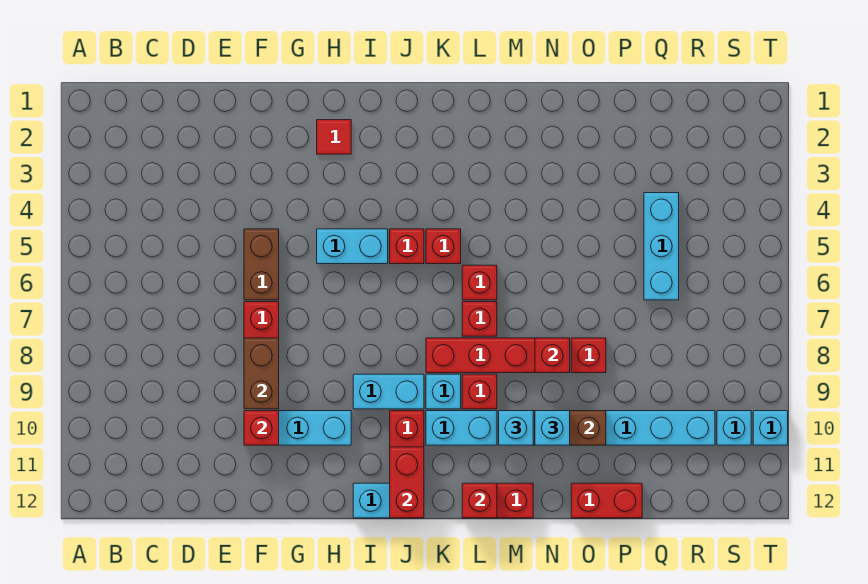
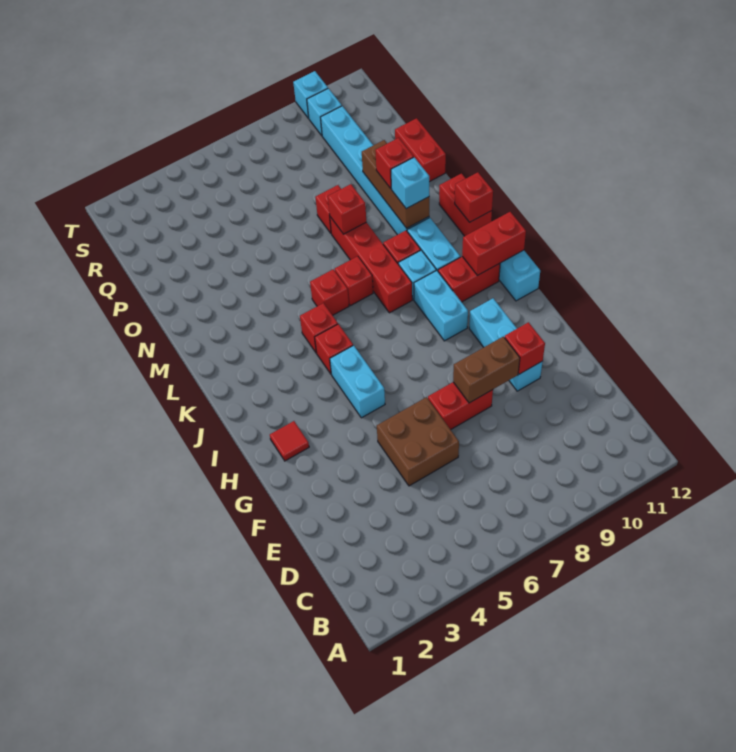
brown brick F5:F6 level 1 -> brown brick E5:F6 level 1
cyan brick N10 level 3 -> red brick N10 level 3
cyan brick Q4:Q6 level 1 -> none

